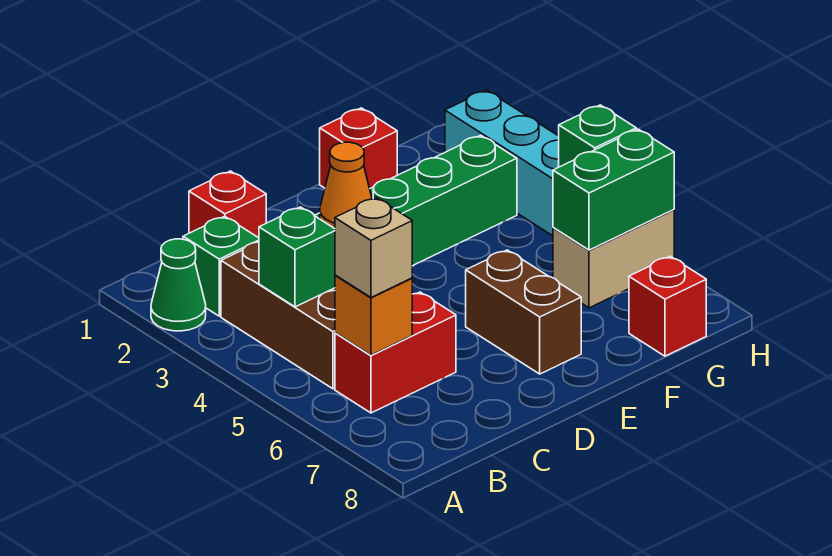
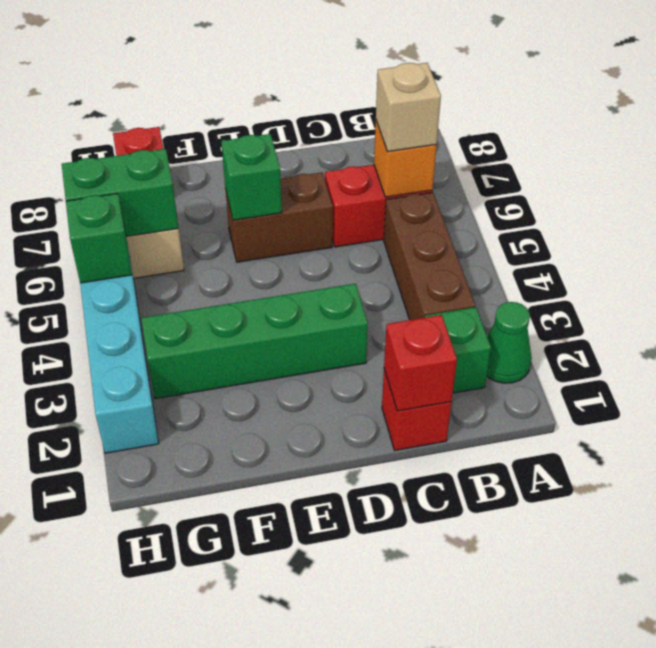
green brick B4 level 2 -> green brick E6 level 2
orange cone D3 level 2 -> none
brown brick E6:E7 level 1 -> brown brick D6:E6 level 1
red brick F1 level 1 -> red brick C1 level 2

